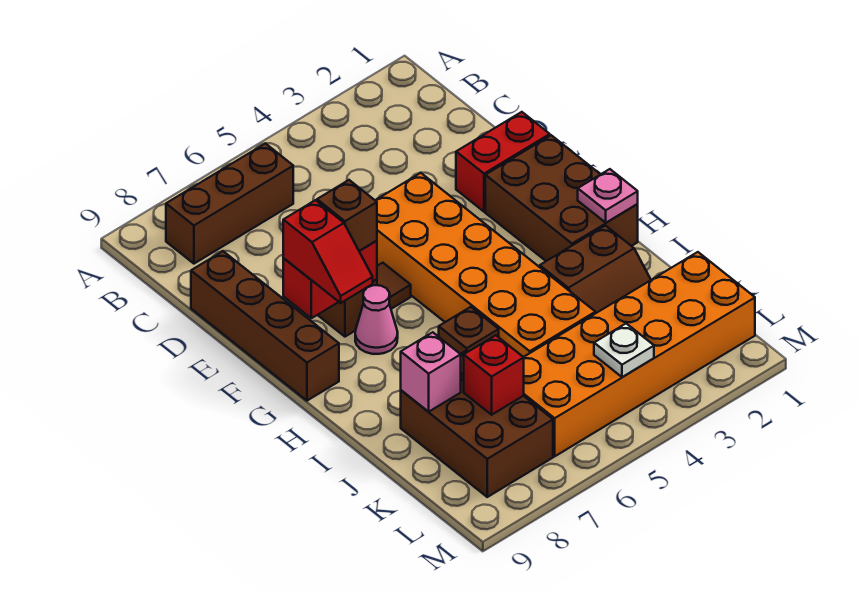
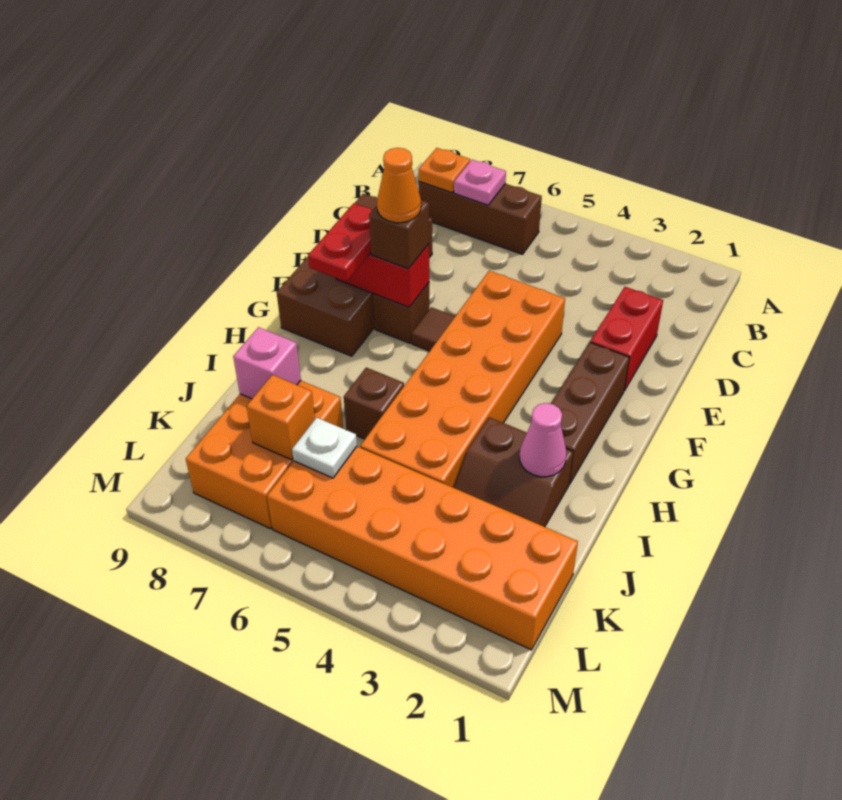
none -> orange plate B8 level 2
brown brick D9:G9 level 1 -> brown brick D8:G9 level 1
red brick E1:E2 level 1 -> red brick D2:E2 level 1
brown brick F1:H2 level 1 -> brown brick F2:H2 level 1
none -> orange cone F7 level 4
red slope F8:G8 level 3 top F -> red plate F8:G8 level 3
pink cone G7 level 1 -> pink cone I2 level 2
pink plate H1 level 2 -> pink plate B7 level 2
brown brick J7:L8 level 1 -> orange brick J7:L8 level 1
red brick K7 level 2 -> orange brick K7 level 2
white plate L4 level 2 -> white plate K6 level 2

